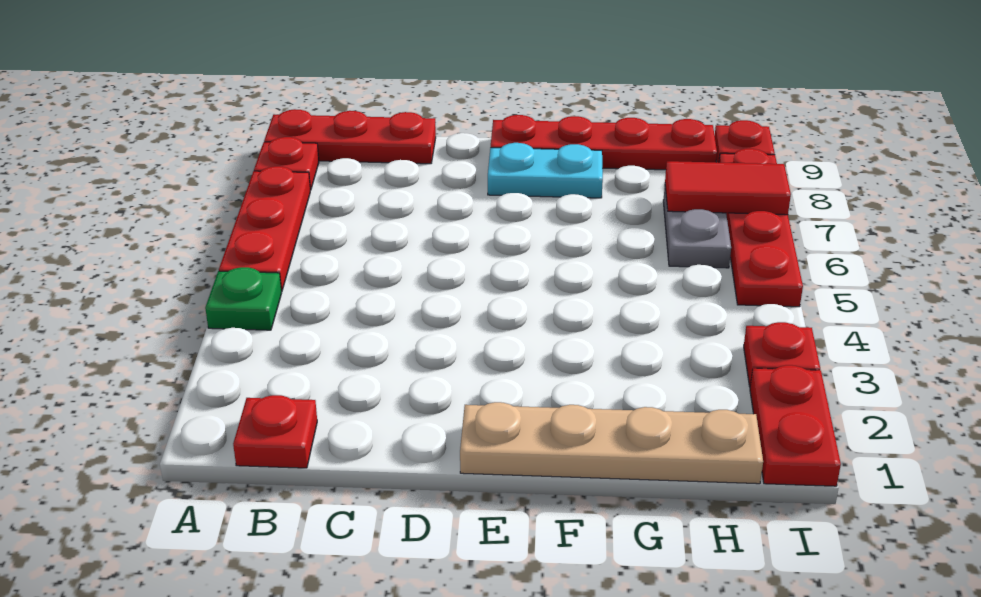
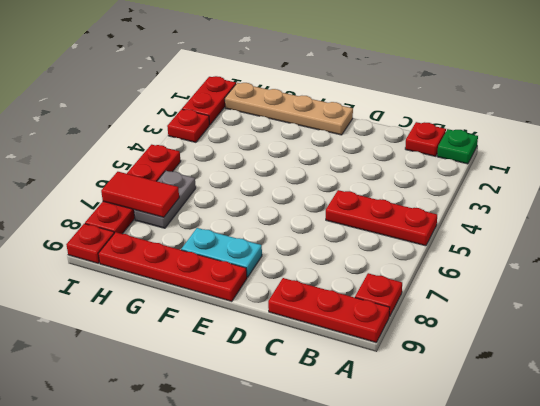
green plate A4 level 1 -> green plate A1 level 1
red plate A5:A7 level 1 -> red plate A5:C5 level 1

